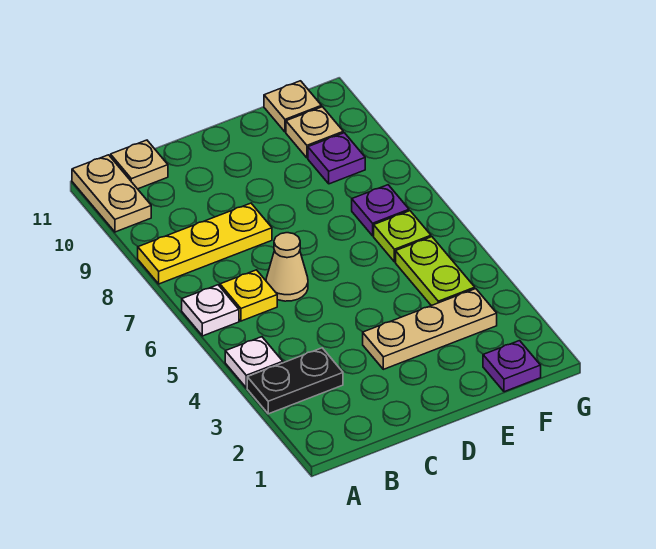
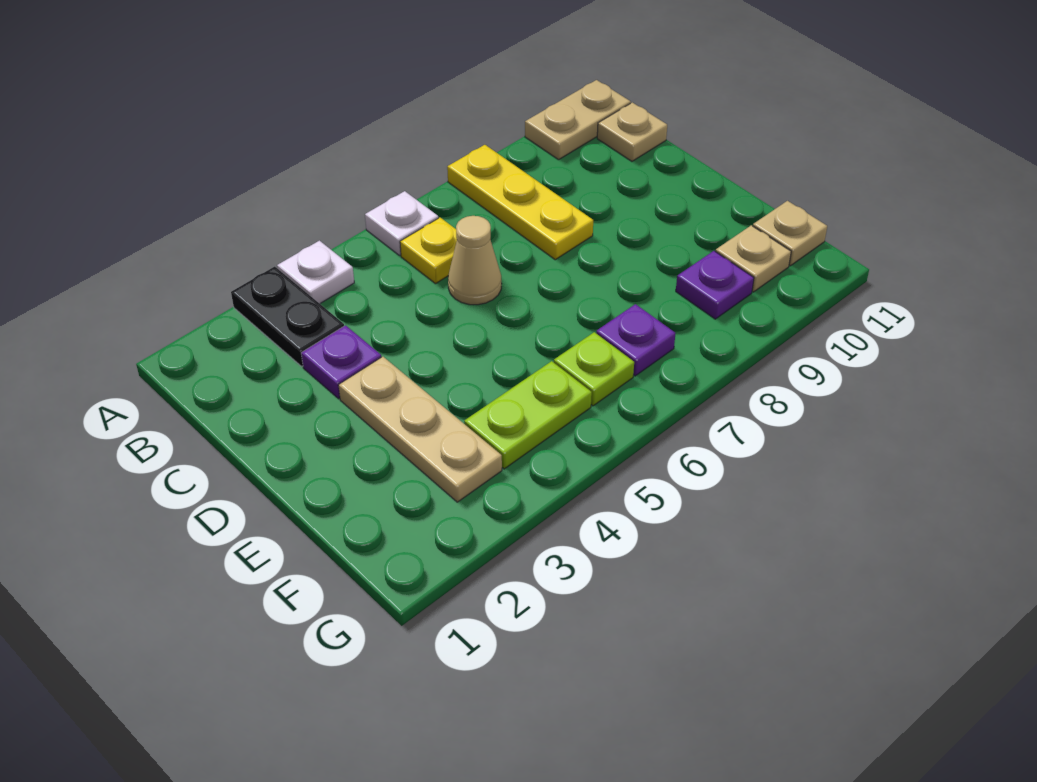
purple plate F1 level 1 -> purple plate C3 level 1

